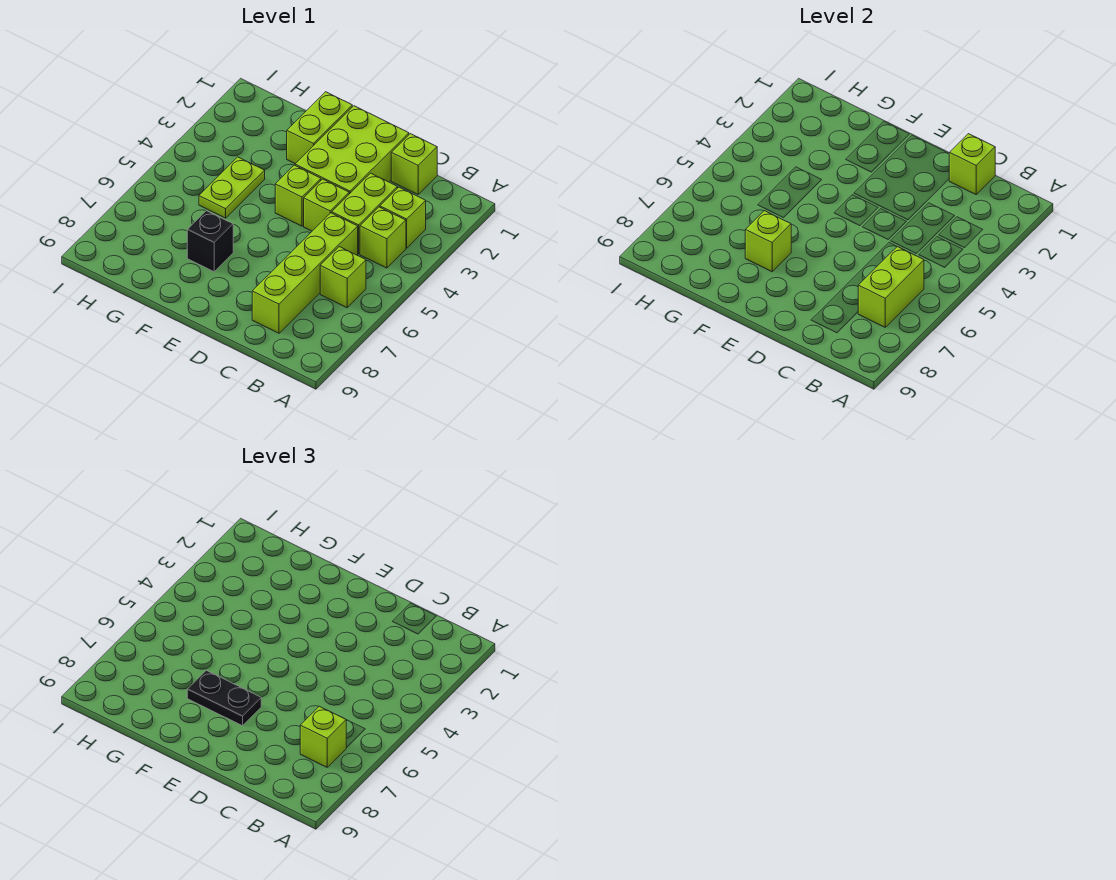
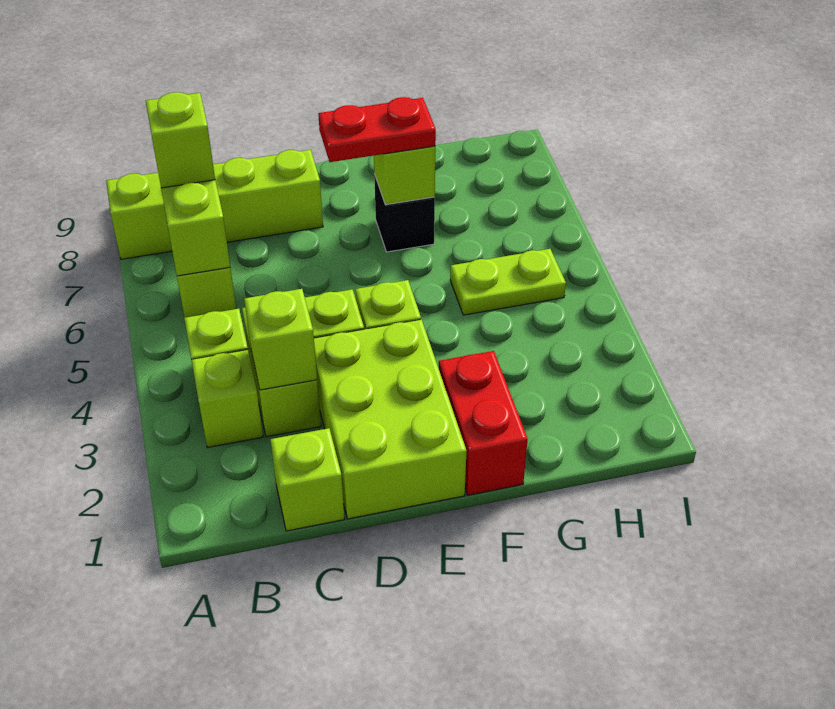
lime brick C1 level 2 -> lime brick C3 level 2
lime brick C5:C8 level 1 -> lime brick A8:D8 level 1
black plate E7:F7 level 3 -> red plate E7:F7 level 3
lime brick F1:F2 level 1 -> red brick F1:F2 level 1
lime plate G4:G5 level 1 -> lime plate G5:H5 level 1

